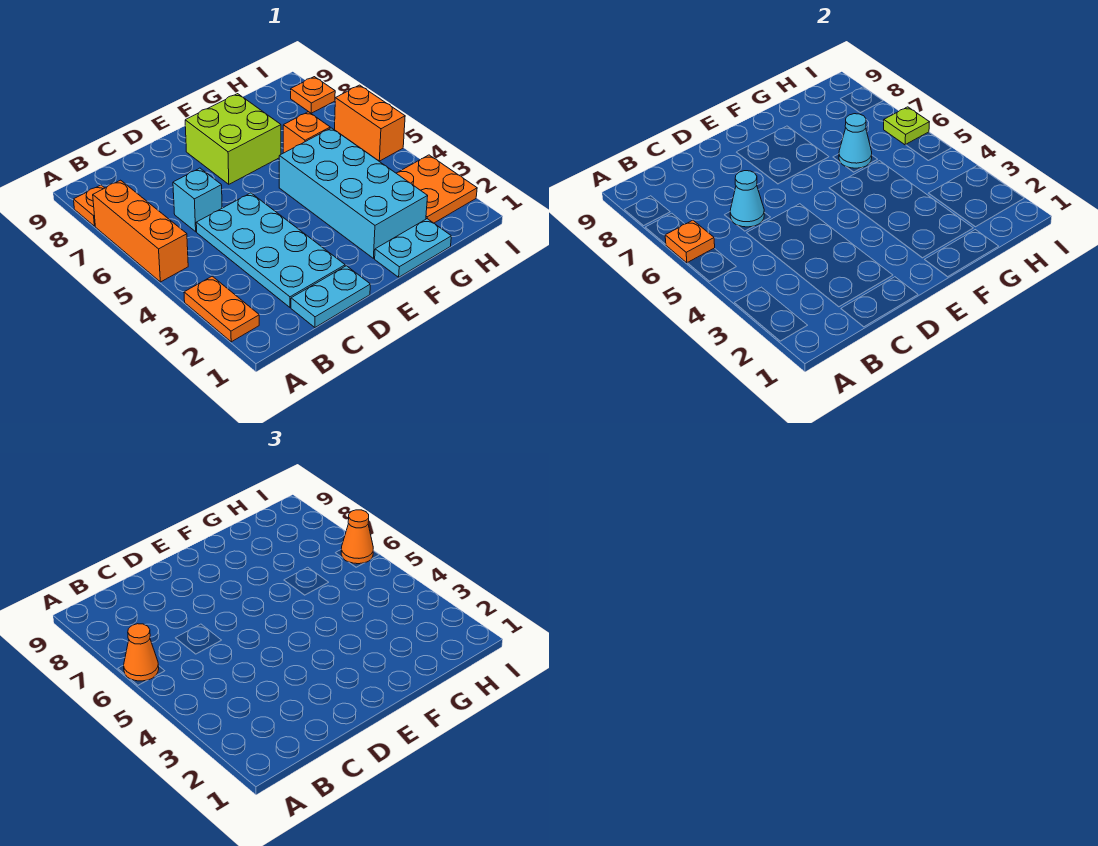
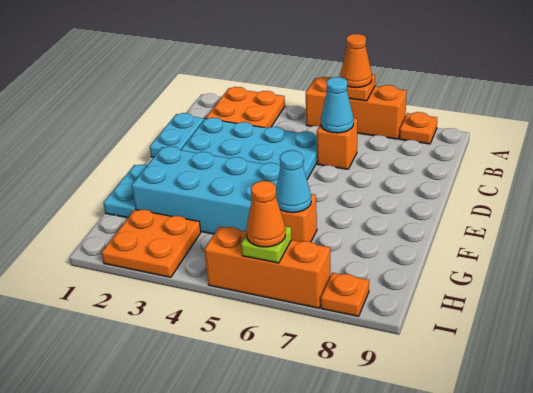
orange plate A2:A3 level 1 -> orange plate A2:B3 level 1
cyan brick C6 level 1 -> orange brick C6 level 1
lime brick E7:F8 level 1 -> none
orange brick I5:I6 level 1 -> orange brick I5:I7 level 1

